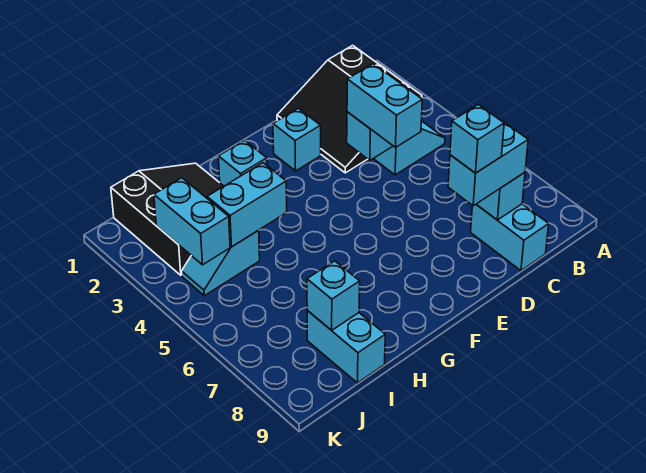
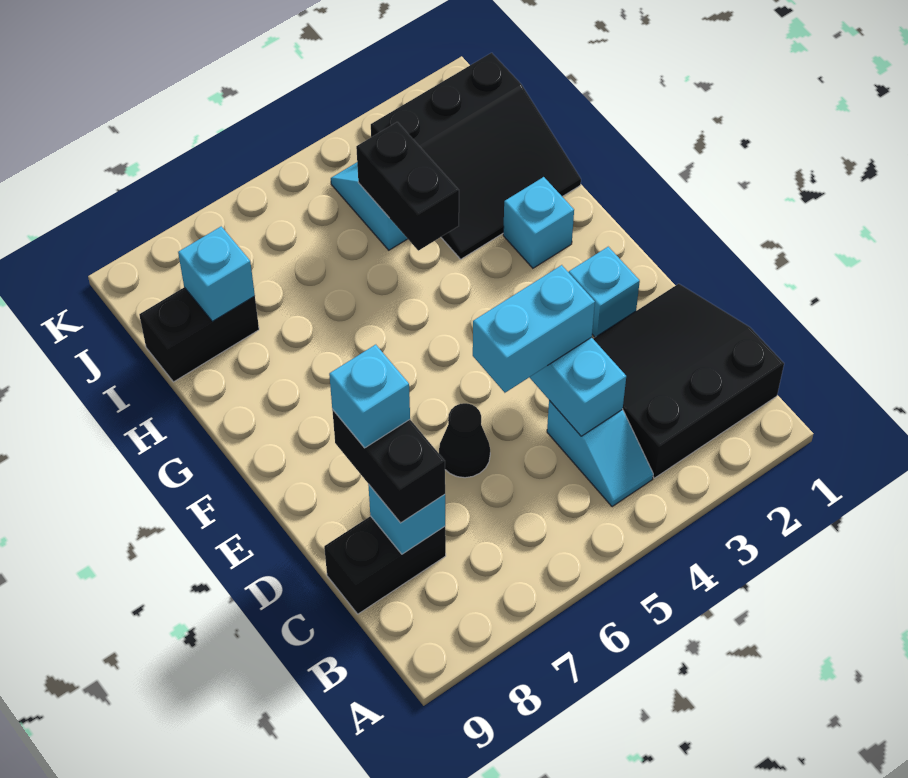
cyan brick C8:C9 level 1 -> black brick C8:C9 level 1
cyan brick C8:D8 level 3 -> black brick C8:D8 level 3
none -> black cone D6 level 1
cyan brick H4:I4 level 2 -> black brick H4:I4 level 2
cyan brick I8:I9 level 1 -> black brick I8:I9 level 1
cyan brick J3:J4 level 2 -> none

